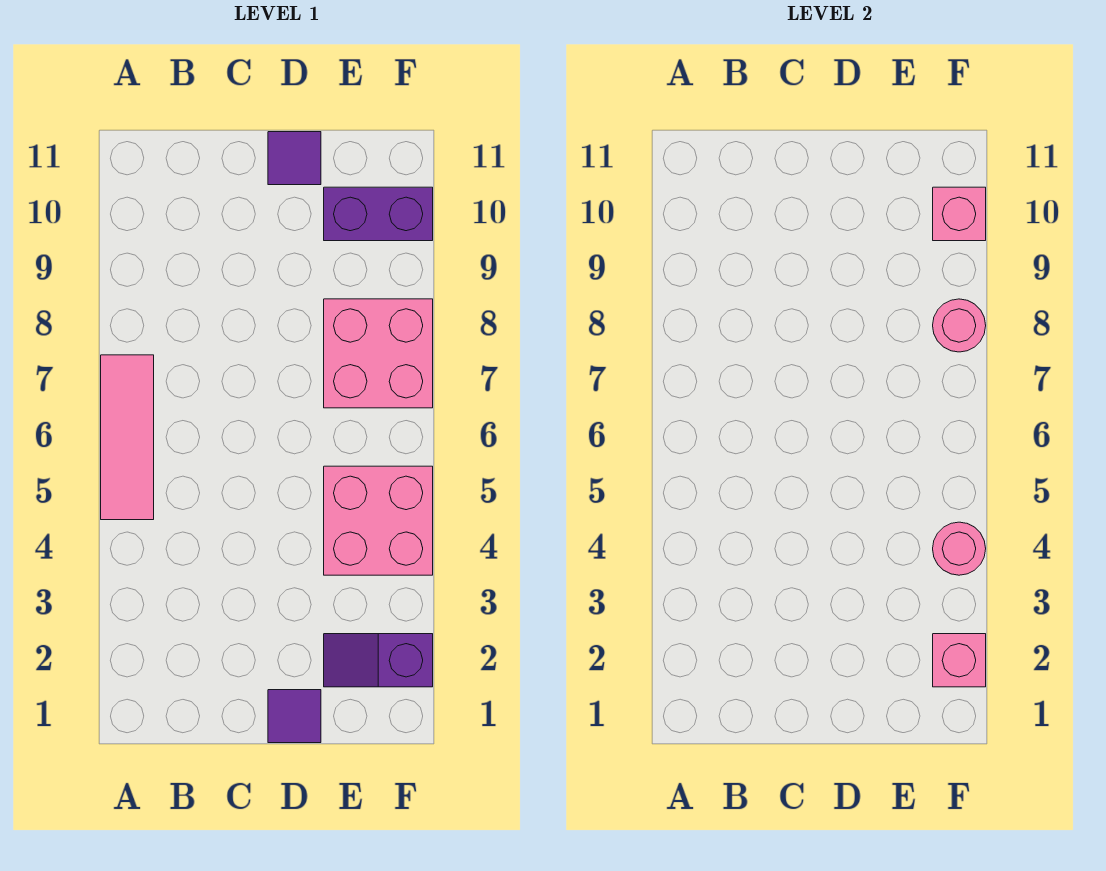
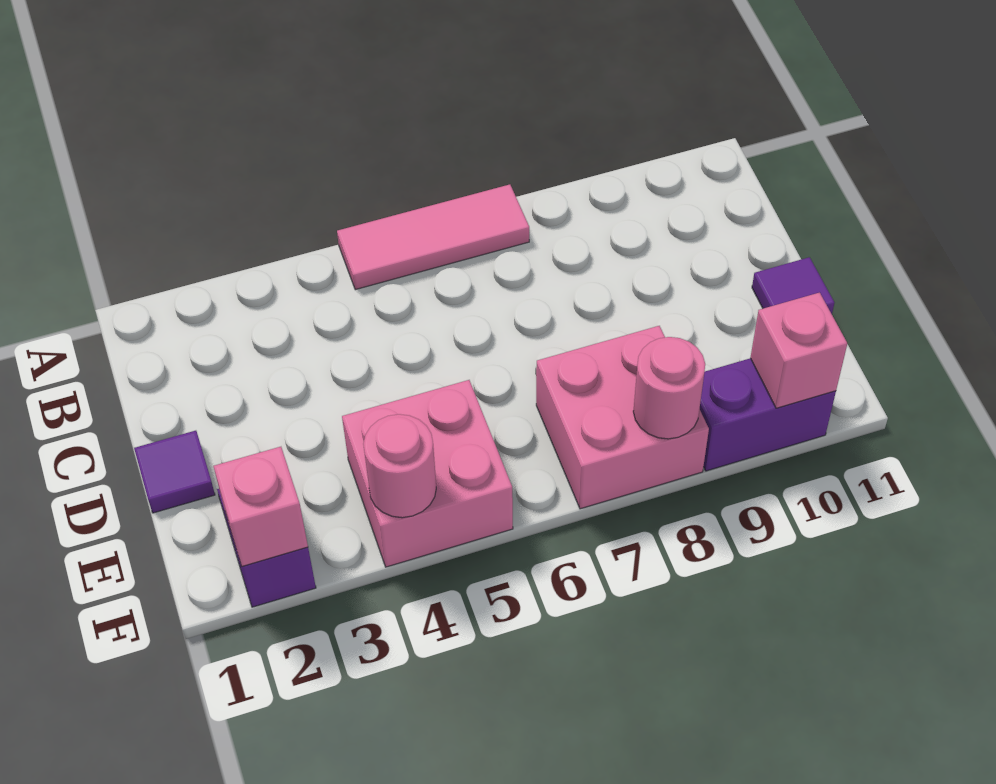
purple brick E10:F10 level 1 -> purple brick F9:F10 level 1

